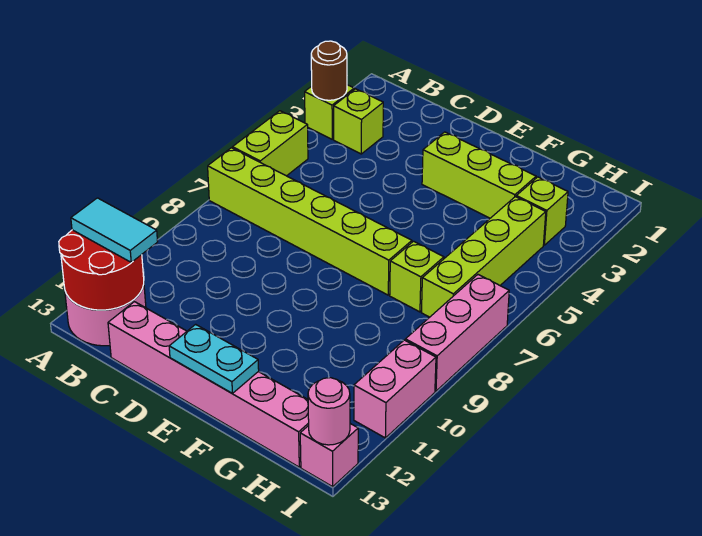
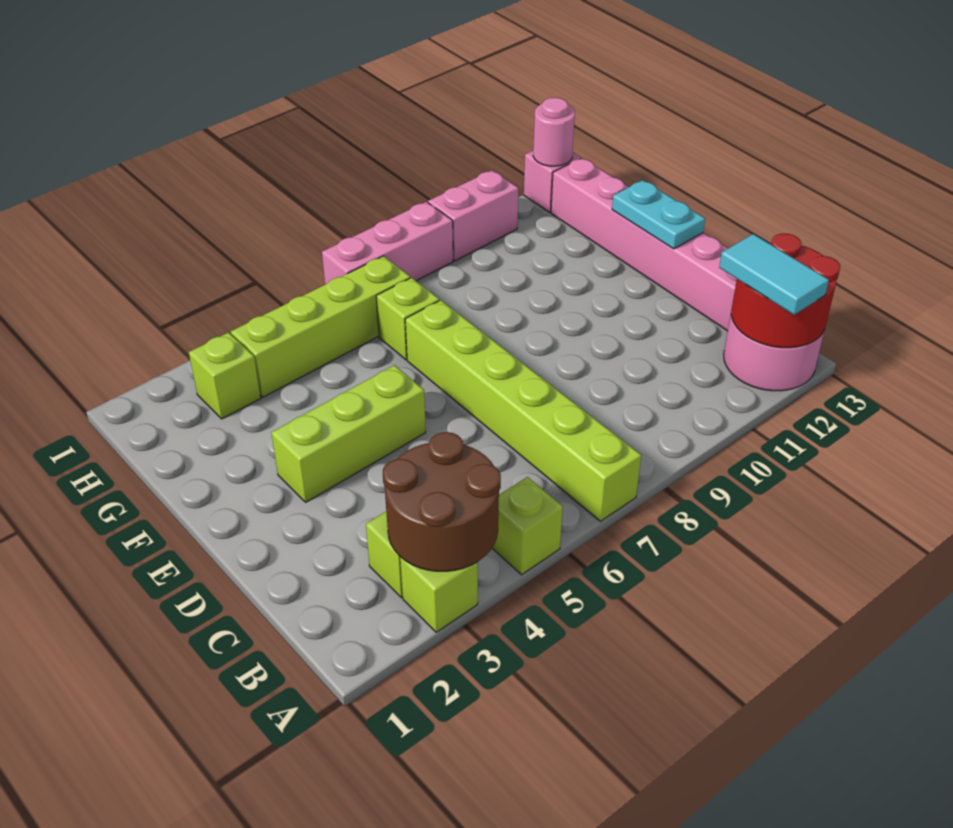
brown round brick A3 level 2 -> brown round brick A3:B4 level 2
lime brick A5:A6 level 1 -> lime brick A5 level 1
lime brick E3:G3 level 1 -> lime brick E3:E5 level 1

